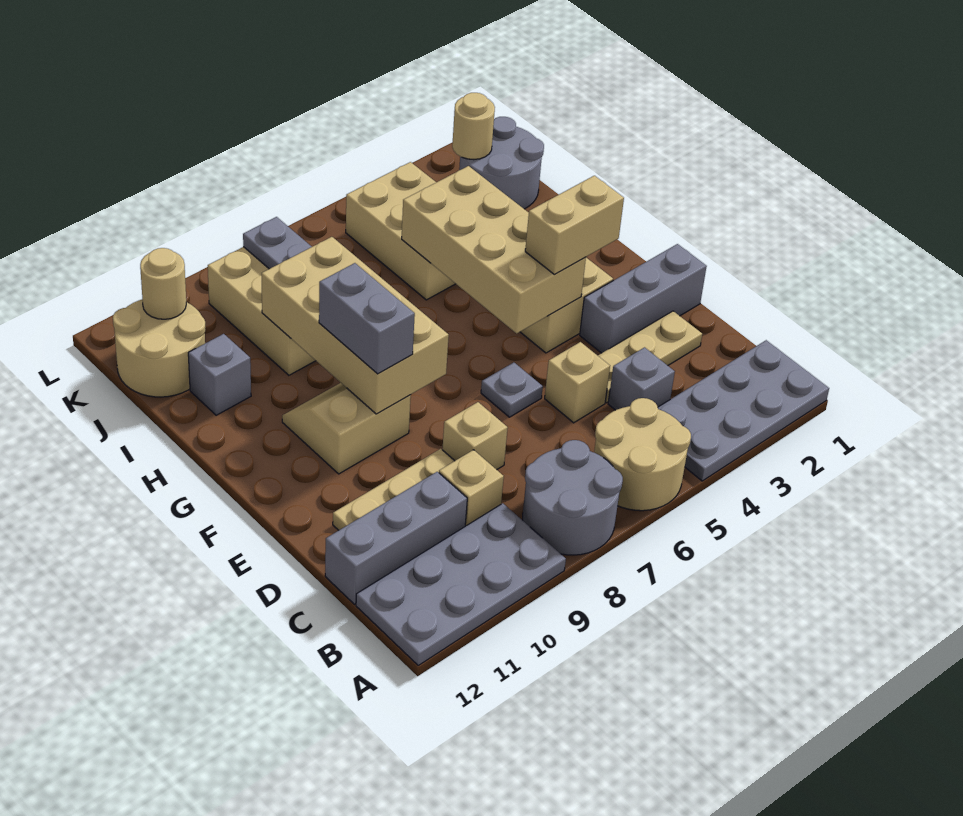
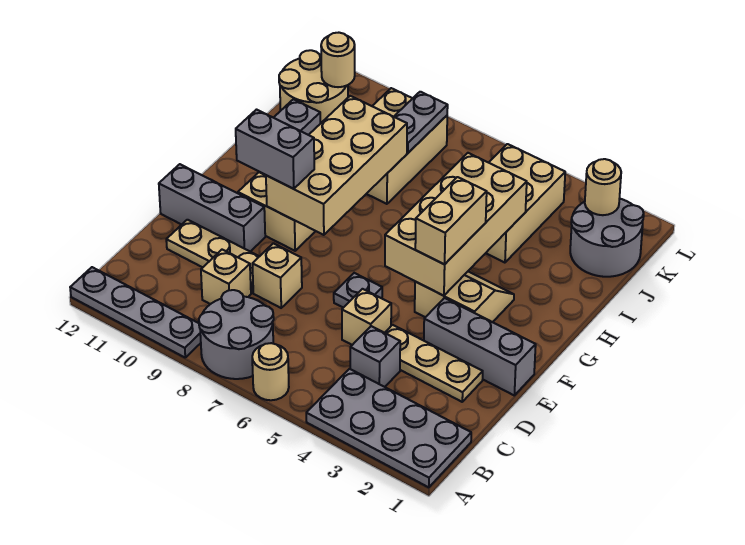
tan round brick A5:B6 level 1 -> tan round brick A6 level 1
grey plate A9:B12 level 1 -> grey plate A9:A12 level 1
grey brick C10:C12 level 1 -> grey brick E10:E12 level 1
tan brick F3:F4 level 3 -> tan brick F4:G4 level 3
grey brick F9:G9 level 3 -> grey brick F9:F10 level 3

